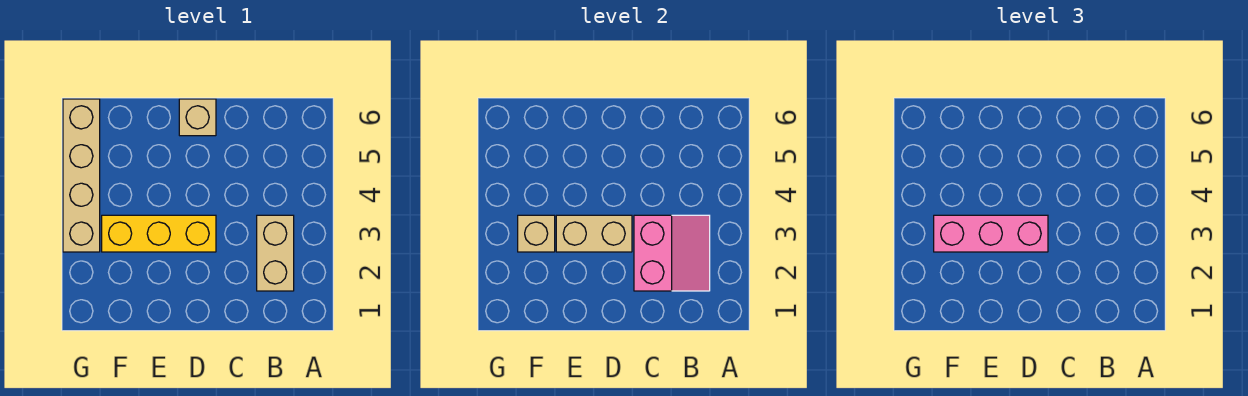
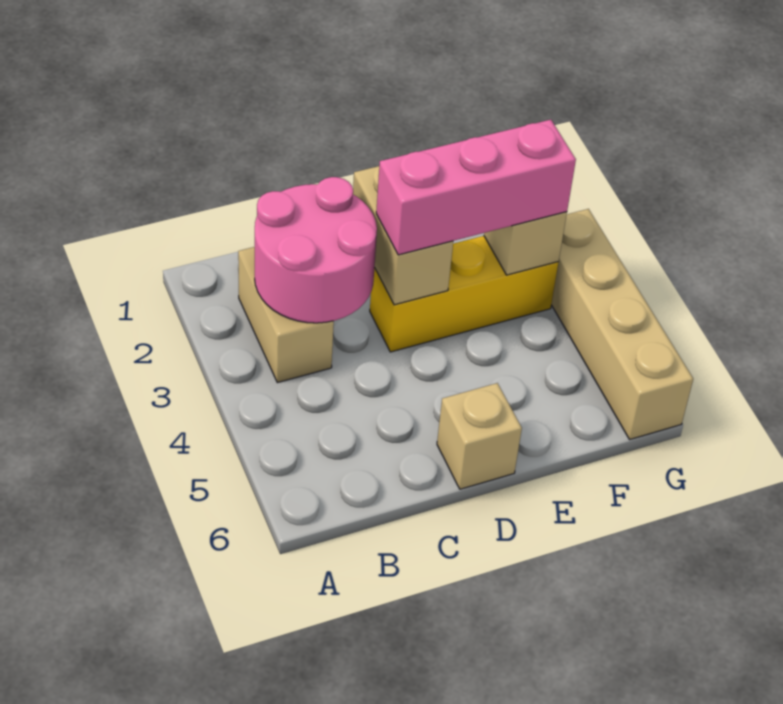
pink slope B2:C3 level 2 top C -> pink round brick B2:C3 level 2
tan brick D3:E3 level 2 -> tan brick D2:D3 level 2

